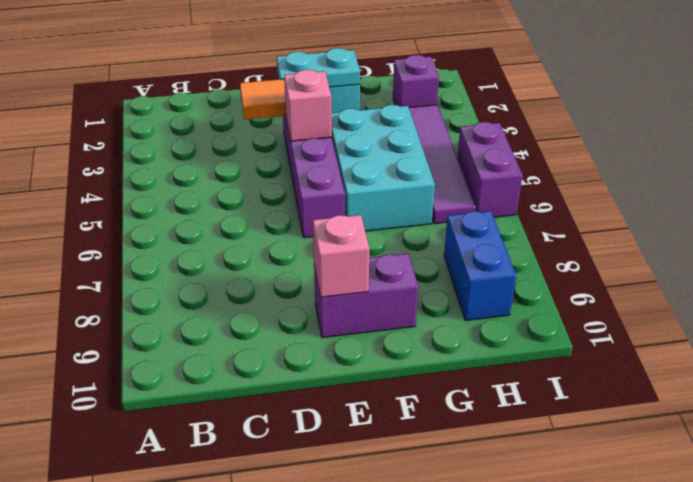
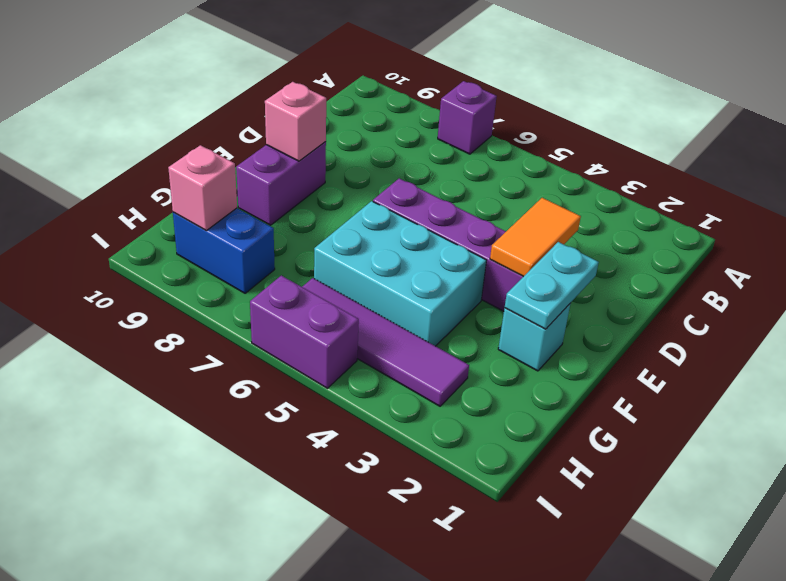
pink brick E4 level 2 -> pink brick H9 level 2
purple brick H2 level 1 -> purple brick A7 level 1

